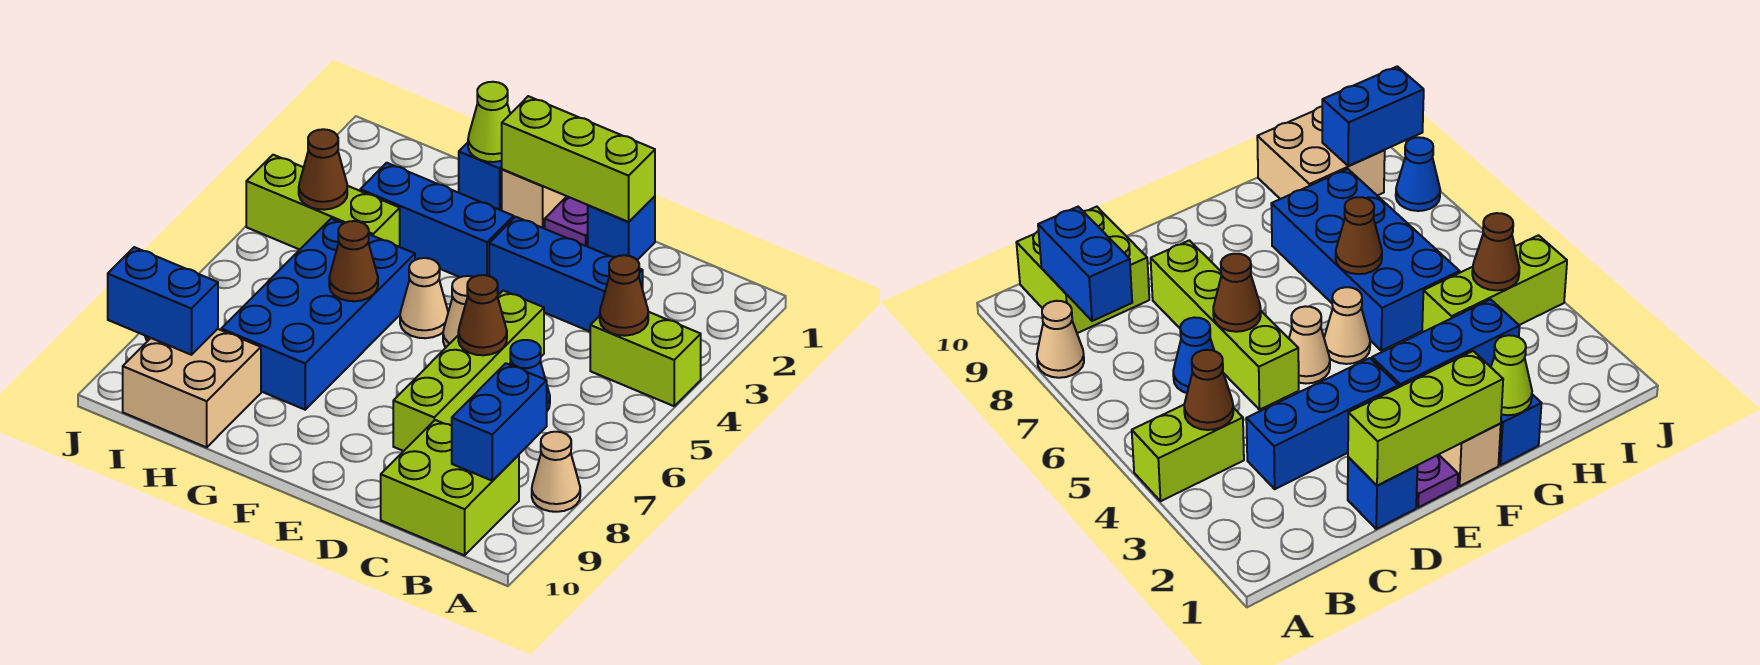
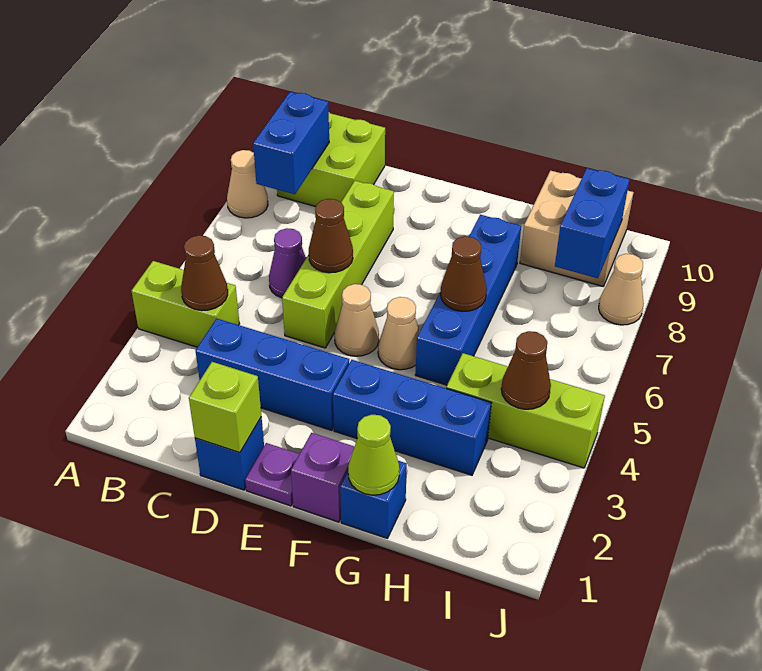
blue cone C6 level 1 -> purple cone C6 level 1
lime brick D1:F1 level 2 -> lime brick D1 level 2
tan brick F1 level 1 -> purple brick F1 level 1
blue brick G5:H8 level 1 -> blue brick G5:G8 level 1
blue brick I9:J9 level 2 -> blue brick I8:I9 level 2
blue cone J8 level 1 -> tan cone J8 level 1

